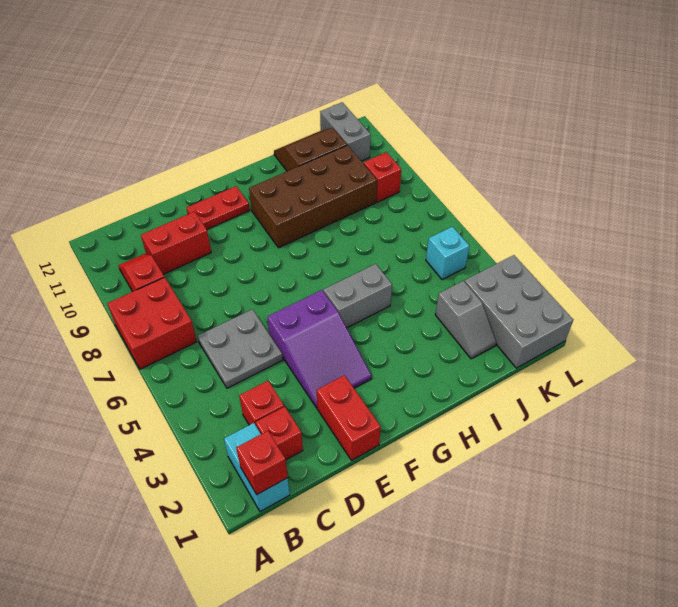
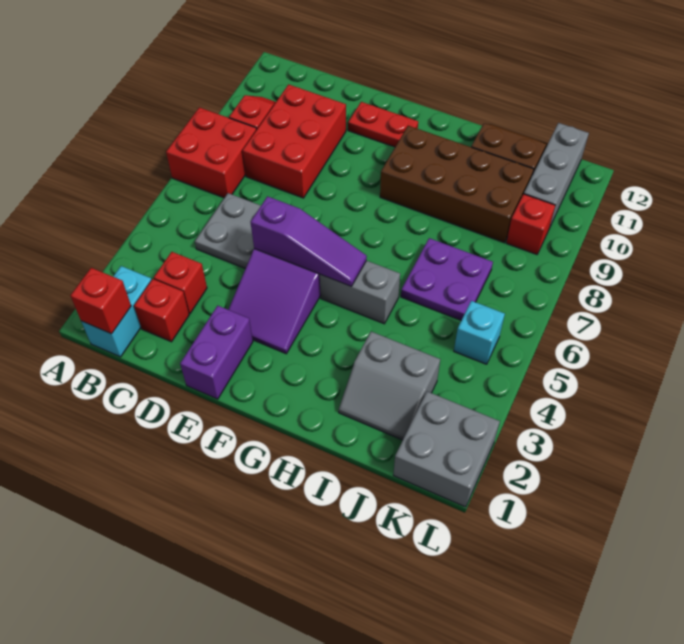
red brick C10:D10 level 1 -> red brick C8:D10 level 1
red brick E1:E2 level 1 -> purple brick E1:E2 level 1
none -> purple slope E5:G5 level 2 top E
none -> purple plate I6:J7 level 1
grey slope J2:J3 level 1 top 3 -> grey slope I2:J3 level 1 top 3
grey brick K1:L3 level 1 -> grey brick K1:L2 level 1
grey brick K11:K12 level 1 -> grey brick K10:K12 level 1

